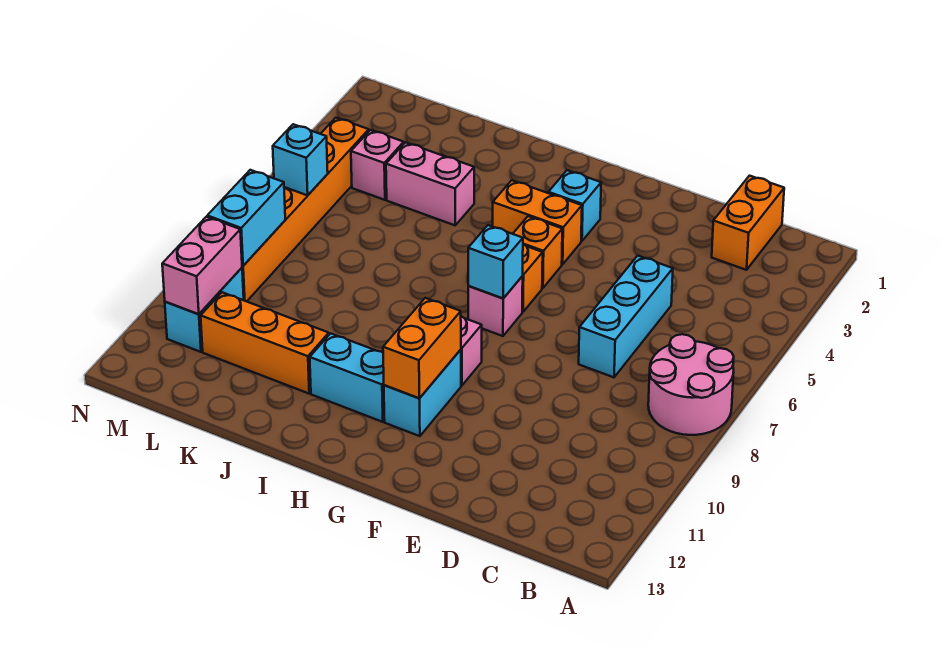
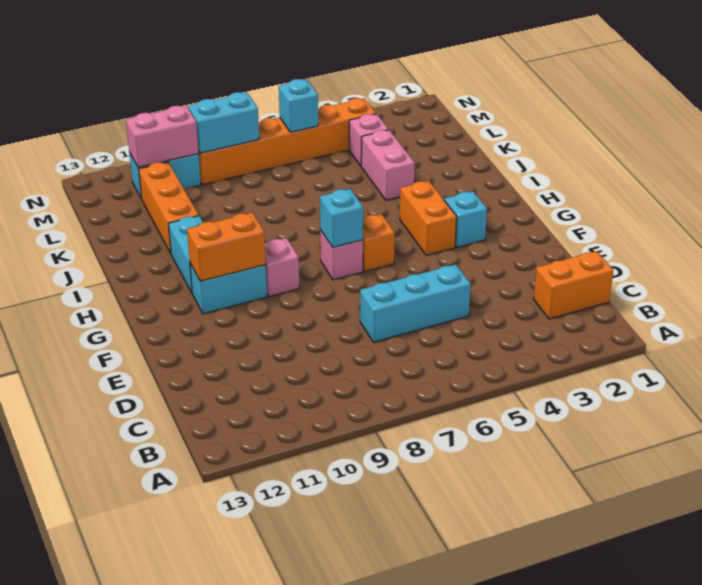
pink round brick A7:B8 level 1 -> none
orange brick G5 level 1 -> none

